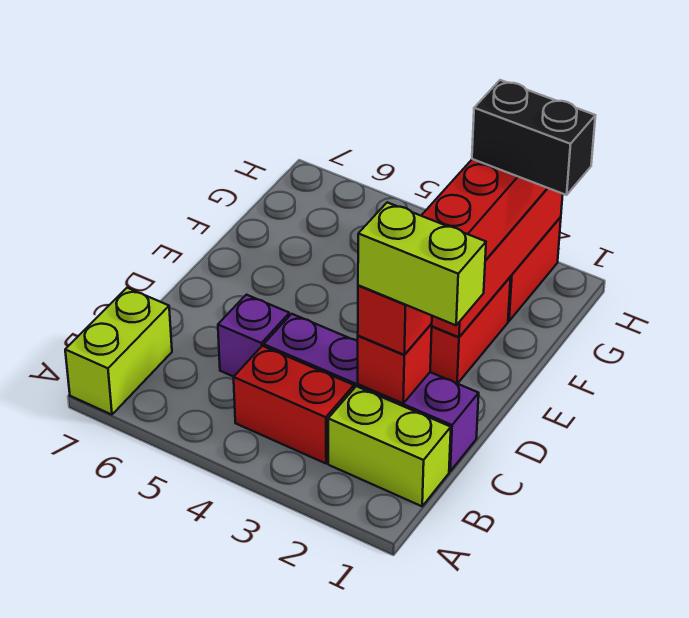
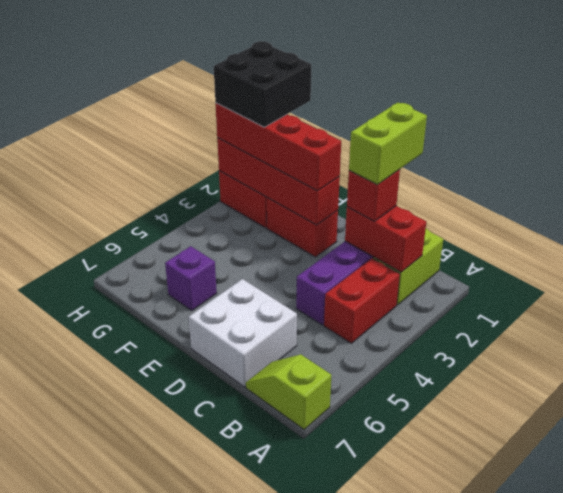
lime brick A7:B7 level 1 -> lime slope A7:B7 level 1 top A
red brick C2 level 2 -> red brick B2:C2 level 2
purple brick C5 level 1 -> purple brick F6 level 1
none -> white brick C6:D7 level 1
black brick G1:G2 level 4 -> black brick G1:H2 level 4

